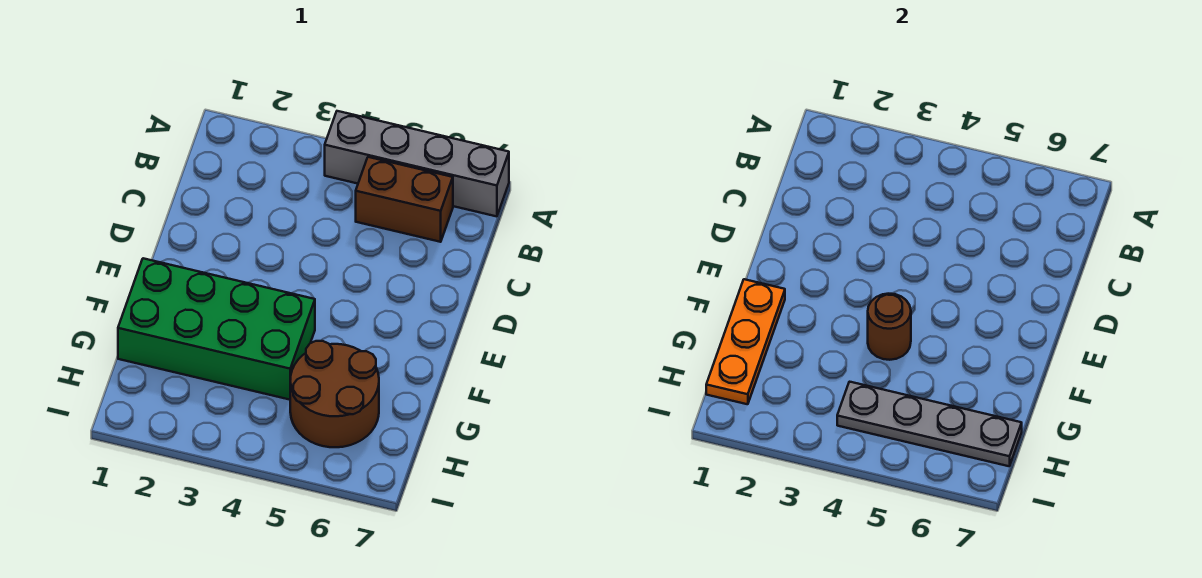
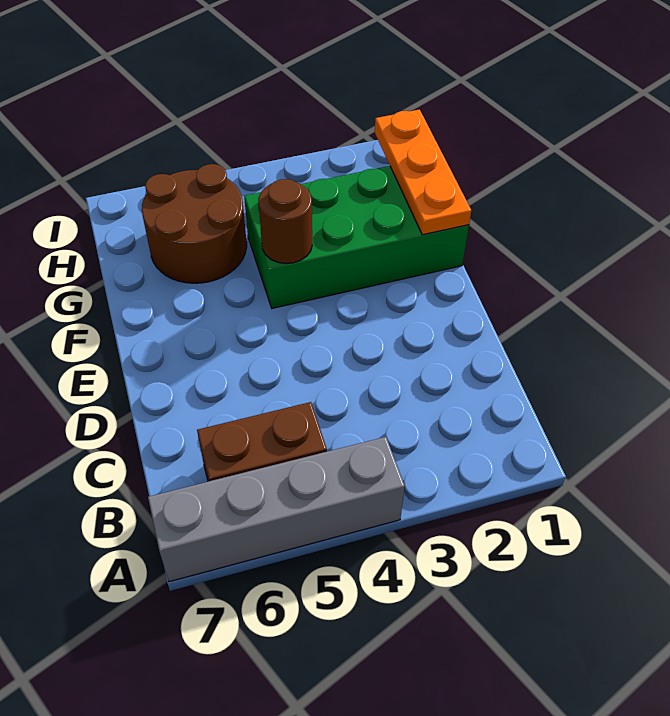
grey plate H4:H7 level 2 -> none

